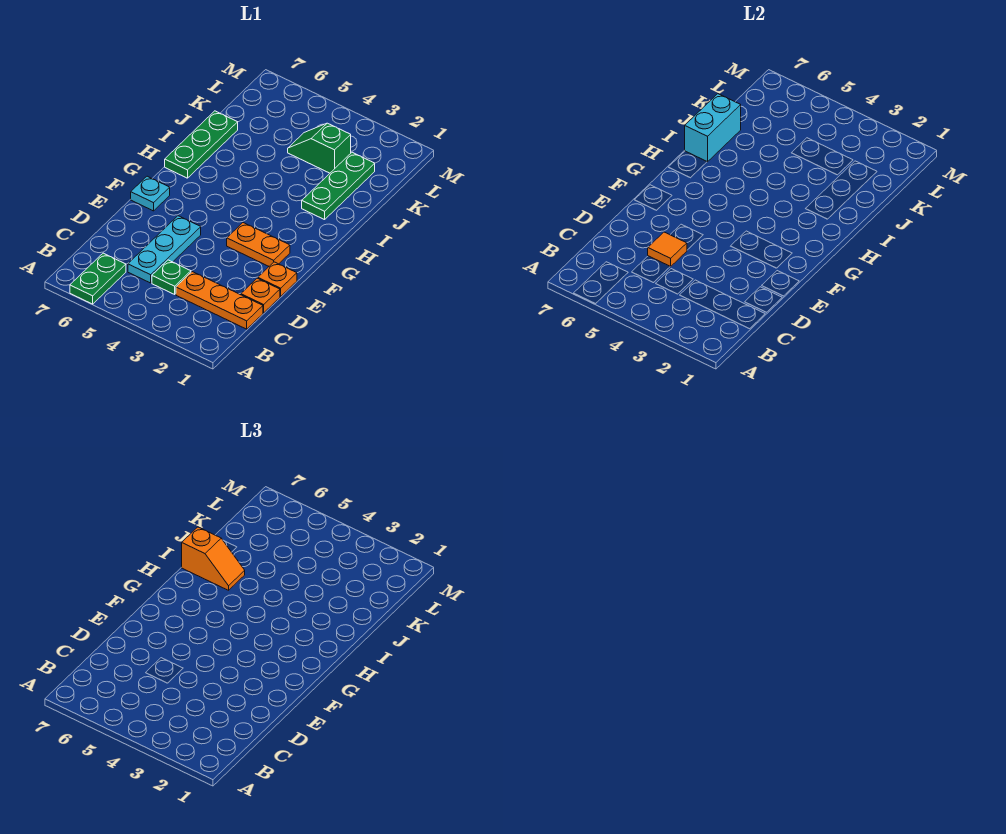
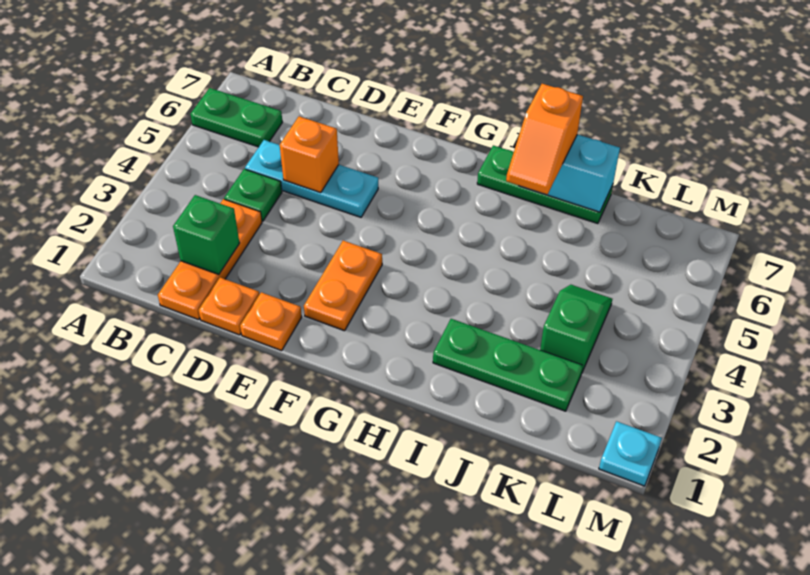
none -> green brick C2 level 2
orange tile D5 level 2 -> orange brick D5 level 2
cyan plate F7 level 1 -> cyan plate M1 level 1

